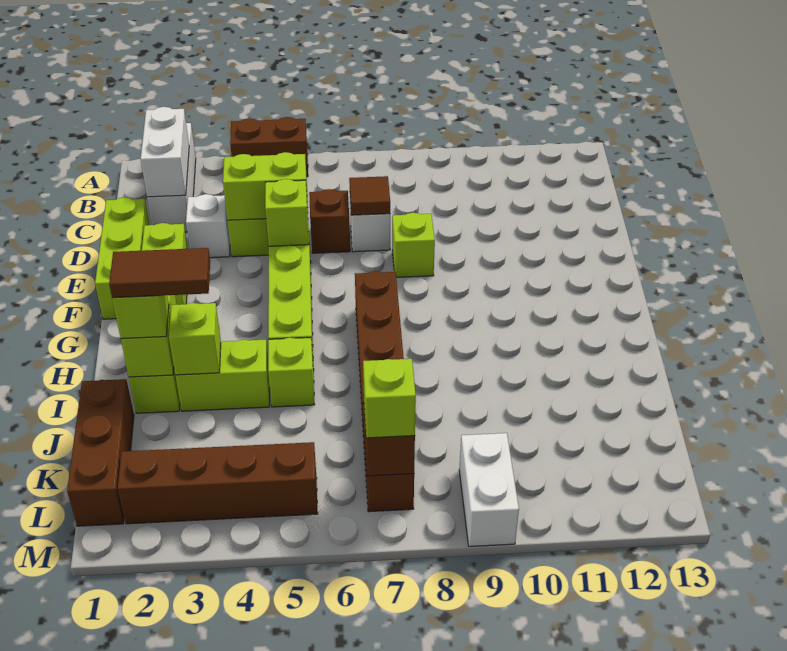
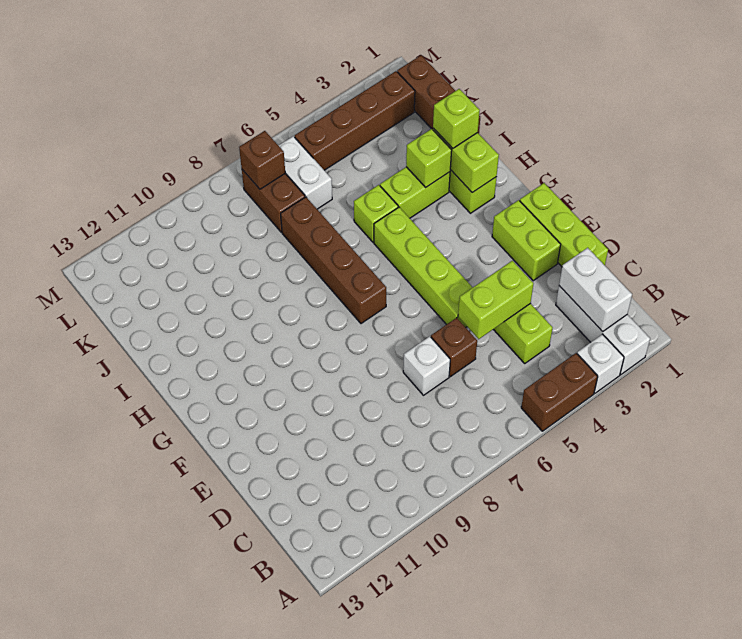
white brick D3 level 1 -> white brick A3 level 1
brown tile D7 level 2 -> none
lime brick E5 level 2 -> none
lime brick E8 level 1 -> none
brown tile I2:I3 level 4 -> none
lime brick L7 level 3 -> none
white brick L9:M9 level 1 -> white brick K6:L6 level 1

